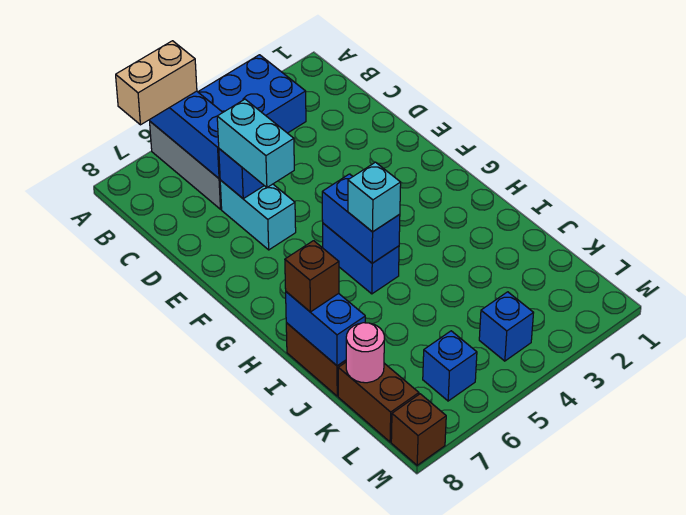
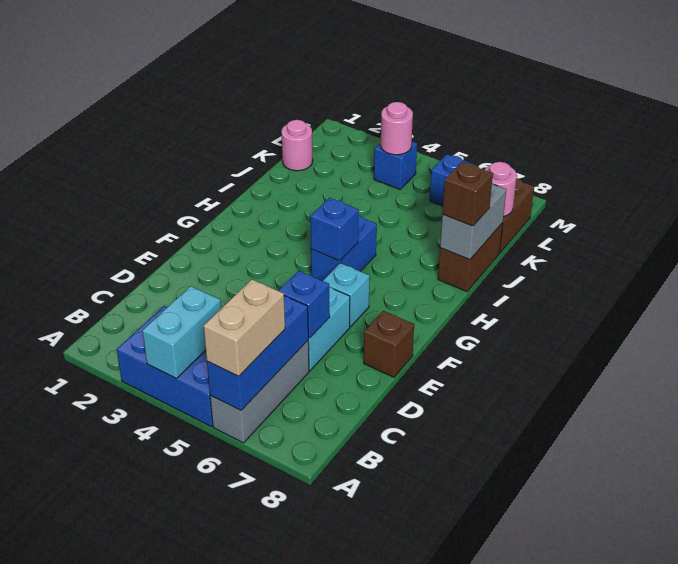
tan brick A6:A7 level 3 -> tan brick A6:B6 level 3
cyan brick D6:E6 level 3 -> cyan brick A4:B4 level 2
blue brick G5:H5 level 2 -> blue brick G5 level 2
cyan brick H5 level 3 -> cyan brick F6 level 1
blue brick I8:J8 level 2 -> grey brick I8:J8 level 2
none -> pink round brick K1 level 1
none -> pink round brick L4 level 2
brown brick M8 level 1 -> brown brick E8 level 1

